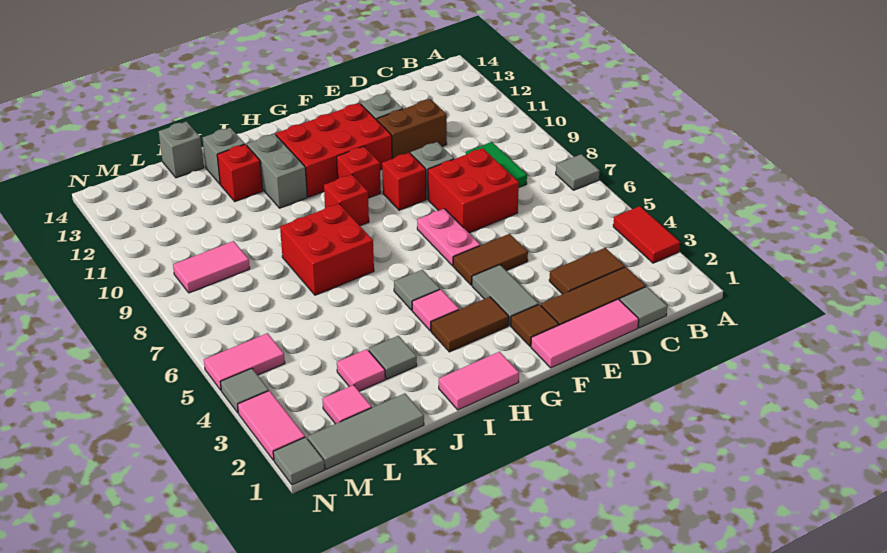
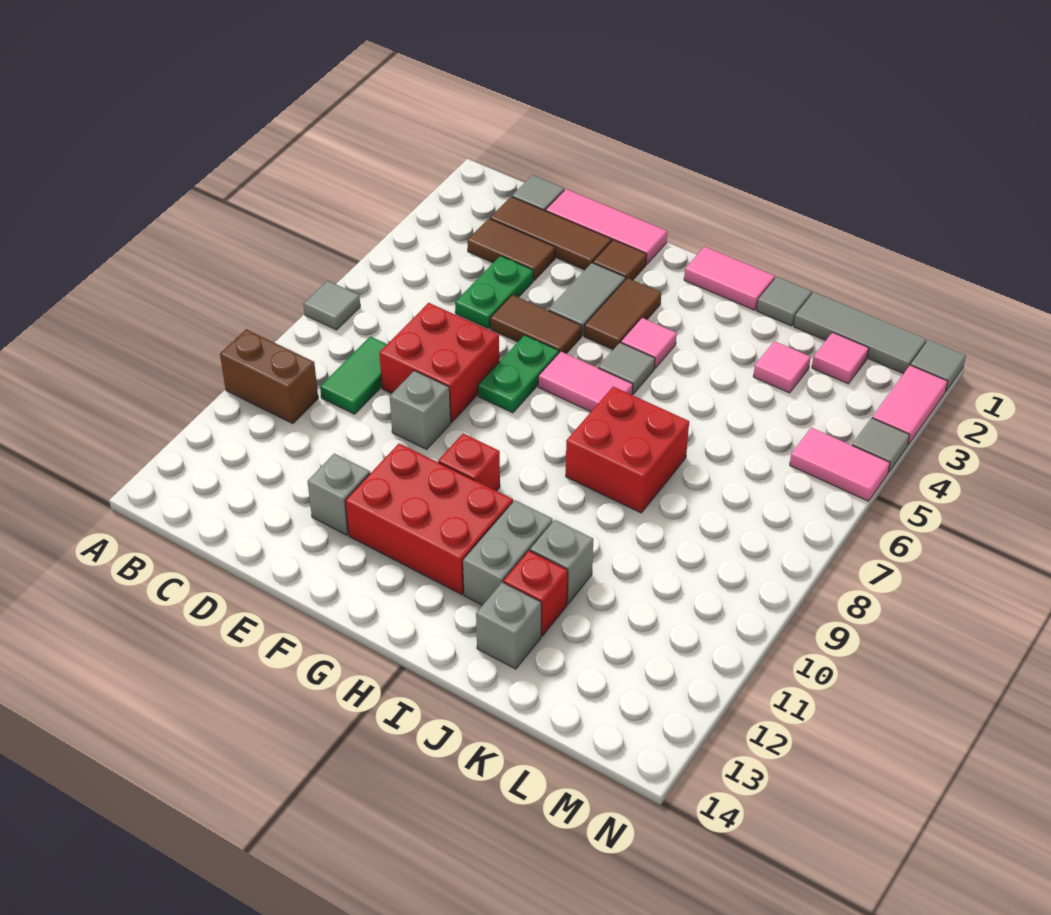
red tile A3:A4 level 1 -> none
none -> green plate D4:D5 level 1
brown brick D11:E11 level 1 -> brown brick A10:B10 level 1
pink plate F6:F7 level 1 -> green plate F6:F7 level 1
red brick F9 level 1 -> none
brown tile G3:H3 level 1 -> brown tile G3:G4 level 1
red brick H9 level 1 -> none
grey tile J3 level 1 -> grey tile J1 level 1
grey brick K14 level 1 -> grey brick J11 level 1
pink tile L9:M9 level 1 -> pink tile G6:H6 level 1

